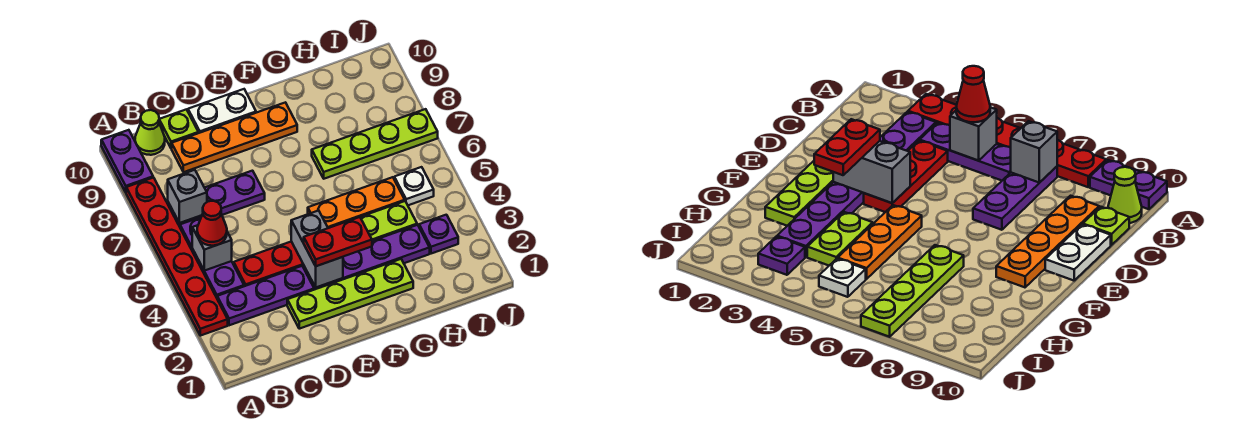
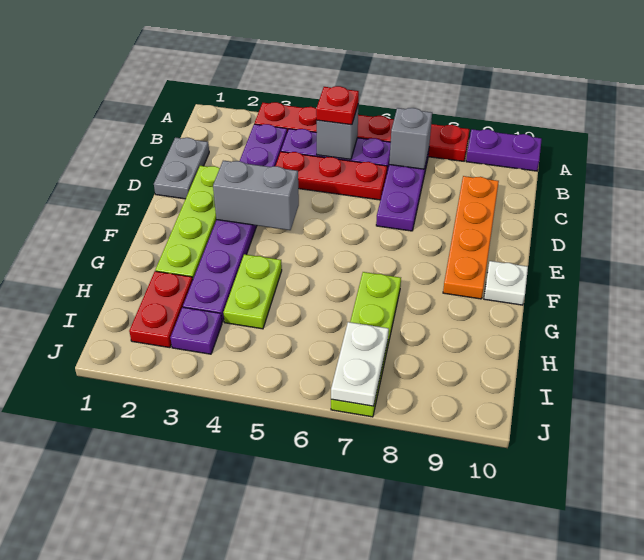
red cone B5 level 3 -> red plate B5 level 3
lime cone B10 level 1 -> none
none -> grey plate C1:D1 level 1
red plate C4:E4 level 1 -> red plate C4:C6 level 1
lime plate C10 level 1 -> none
white plate D10:E10 level 1 -> white plate I7:J7 level 2
red plate E3:F3 level 3 -> red plate H2:I2 level 1
orange plate F5:H5 level 1 -> none
white plate I5 level 1 -> white plate F10 level 1

